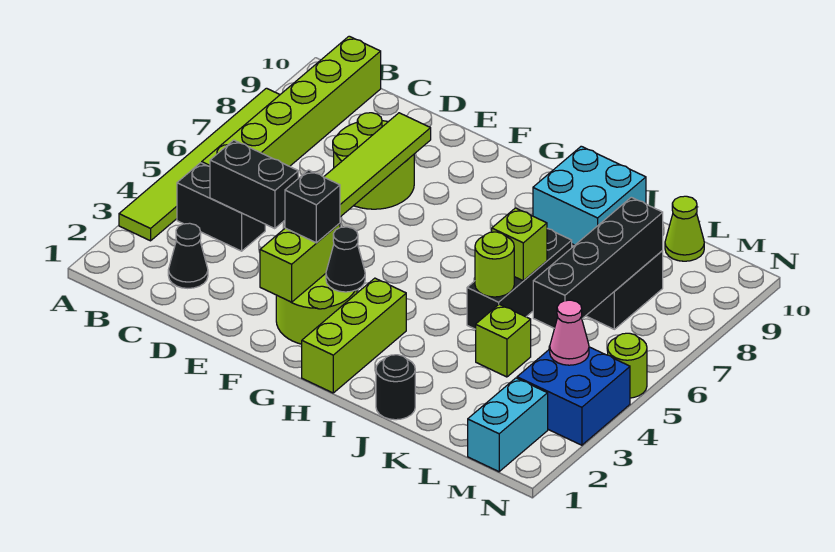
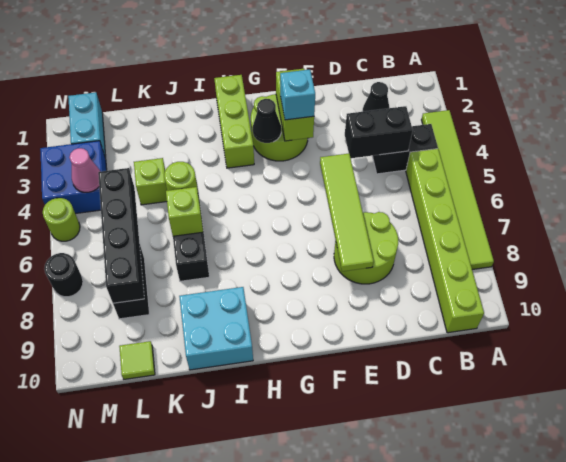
black brick F3 level 3 -> cyan brick F3 level 3
black round brick J1 level 1 -> black round brick N7 level 1
lime cone L10 level 1 -> lime tile L10 level 1

